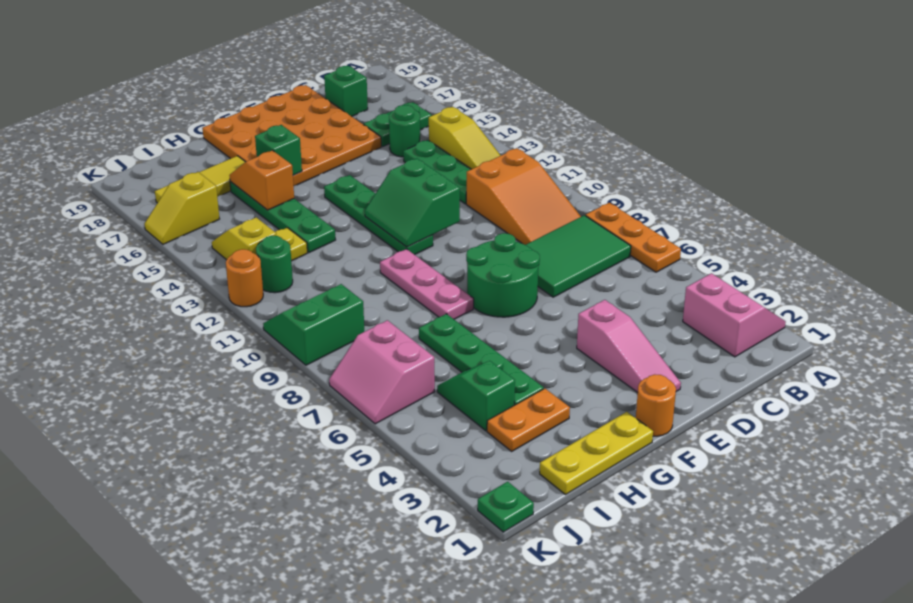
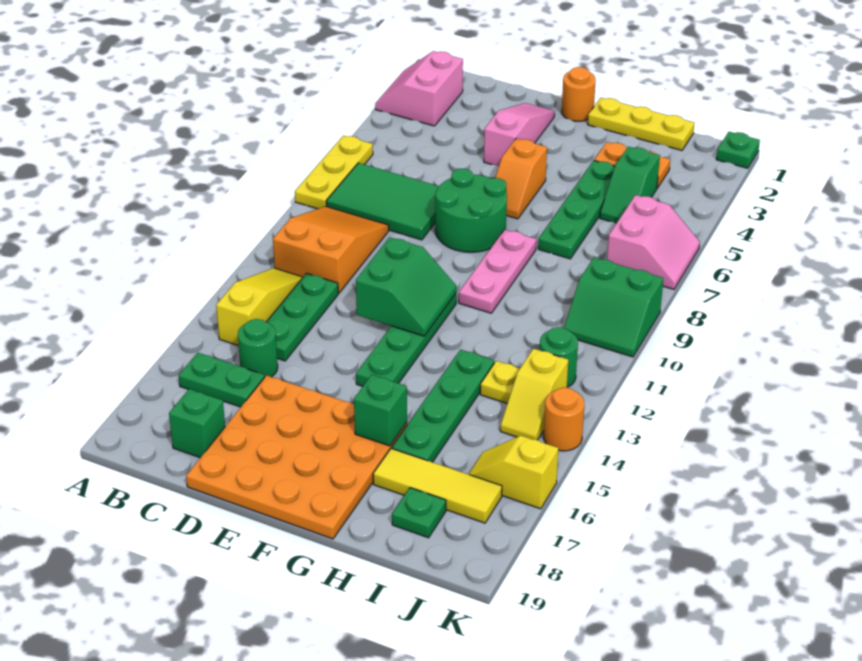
orange plate A6:A8 level 1 -> yellow plate A6:A8 level 1
orange slope H15:H16 level 2 top 15 -> orange slope F5:F6 level 1 top 5
none -> green plate I18 level 1
yellow slope J16:K16 level 1 top J -> yellow slope J16:K16 level 1 top K
orange round brick K12 level 1 -> orange round brick K14 level 1

